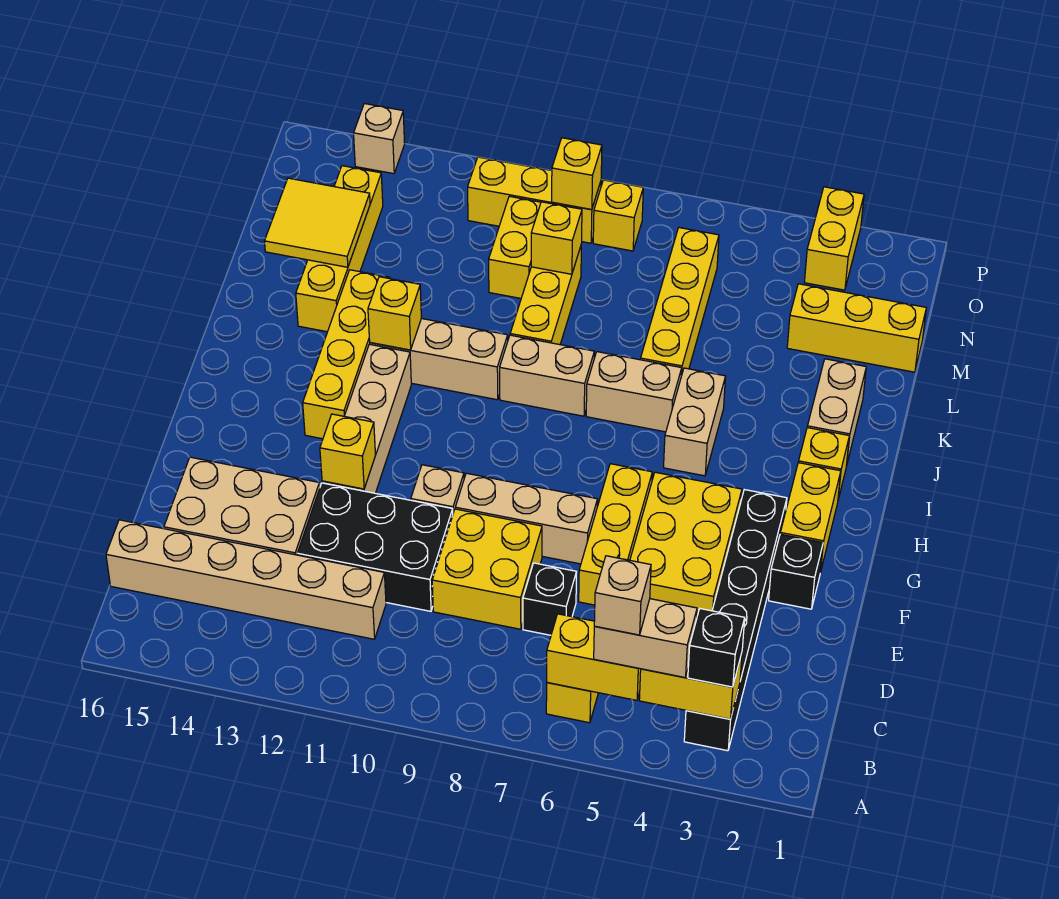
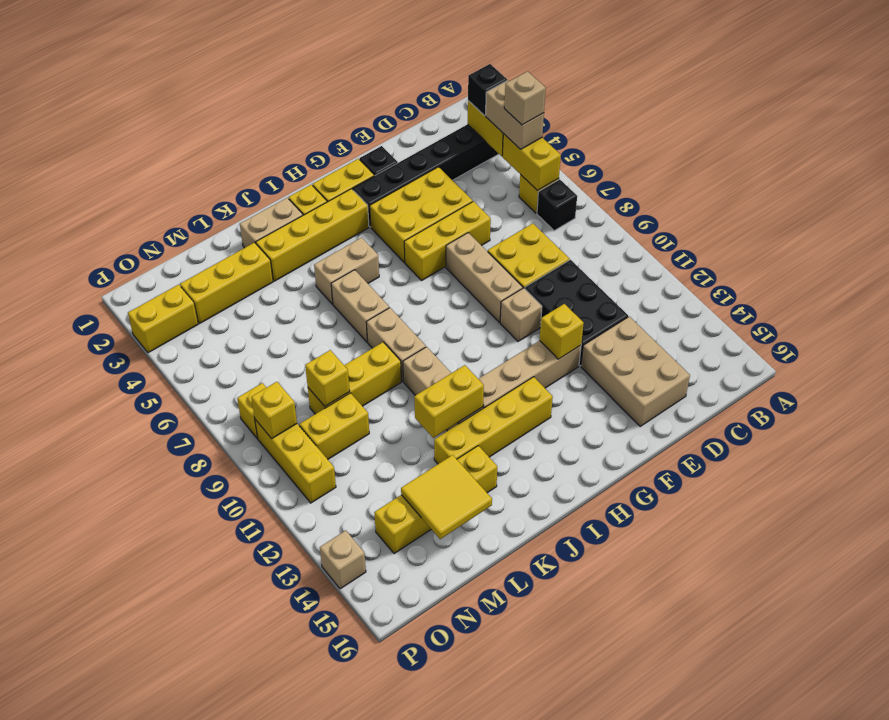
tan brick C11:C16 level 1 -> none
black brick D7 level 1 -> black brick B7 level 1
yellow brick J12 level 2 -> yellow brick J12:K12 level 2
yellow brick K6:N6 level 1 -> yellow brick H3:K3 level 1
yellow brick M1:M3 level 1 -> yellow brick L3:N3 level 1

